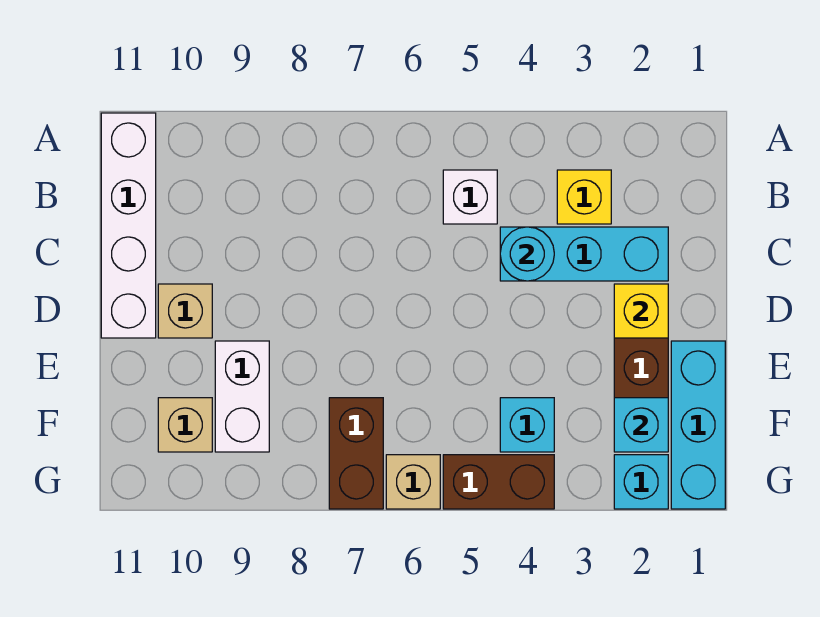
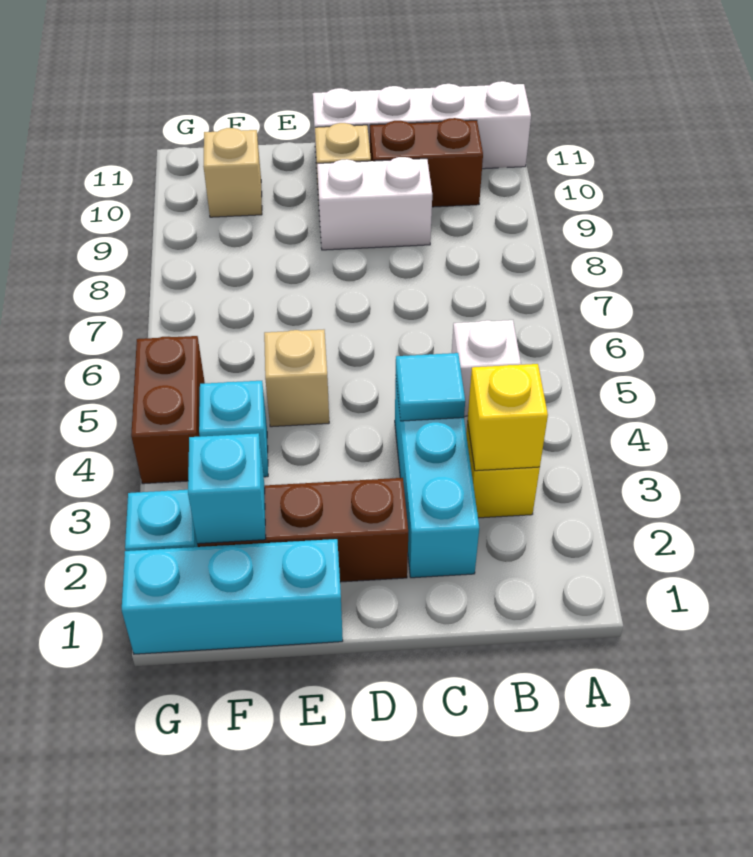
cyan round brick C4 level 2 -> cyan tile C4 level 2
yellow brick D2 level 2 -> yellow brick B3 level 2
white brick E9:F9 level 1 -> white brick C9:D9 level 1
brown brick F7:G7 level 1 -> brown brick B10:C10 level 1
tan brick G6 level 1 -> tan brick E5 level 1

